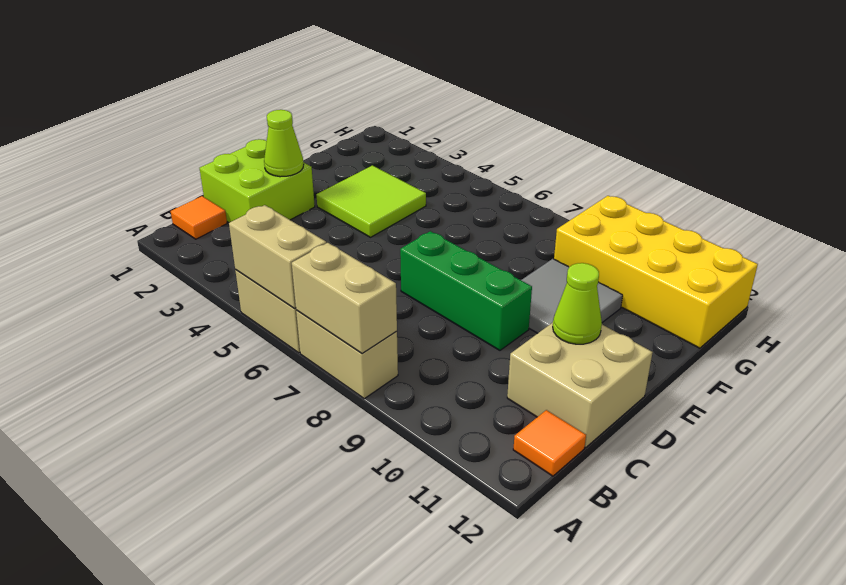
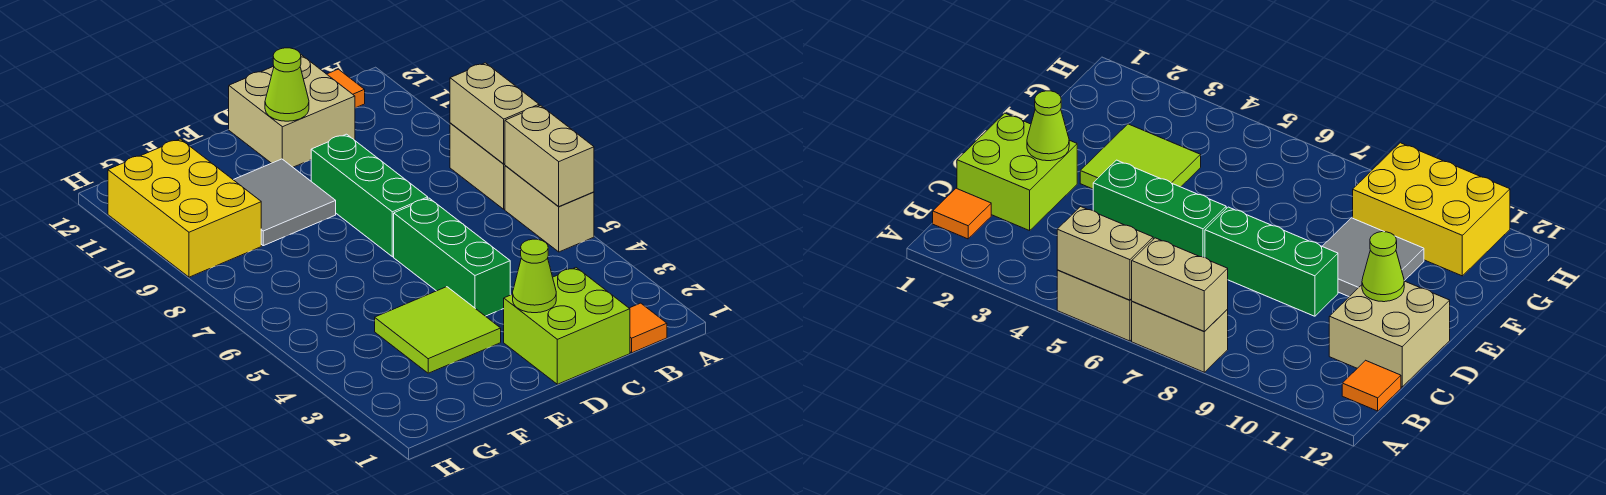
none -> green brick D4:D6 level 1
yellow brick G9:H12 level 1 -> yellow brick G9:H11 level 1

